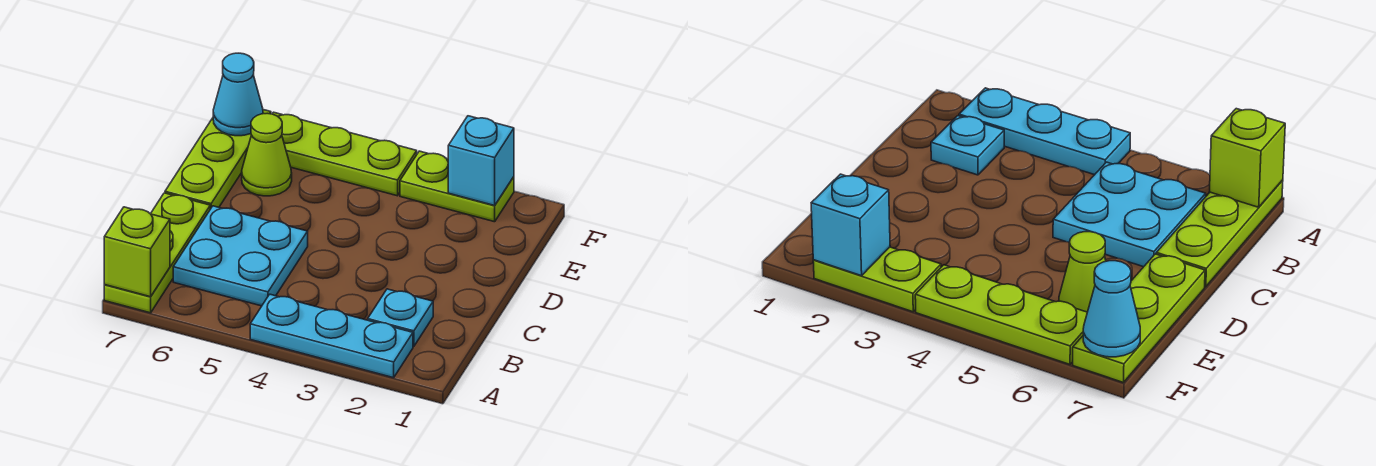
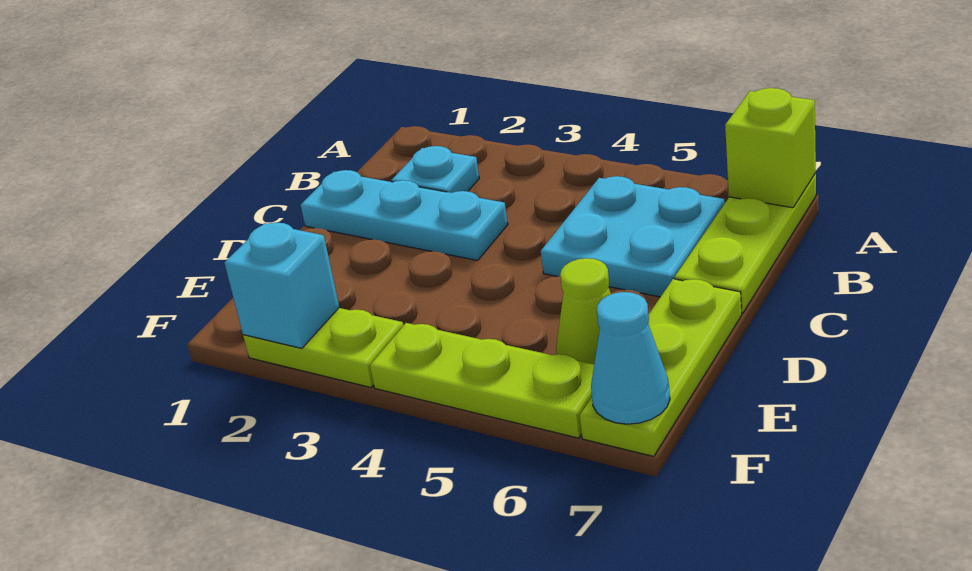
cyan plate A2:A4 level 1 -> cyan plate C1:C3 level 1

